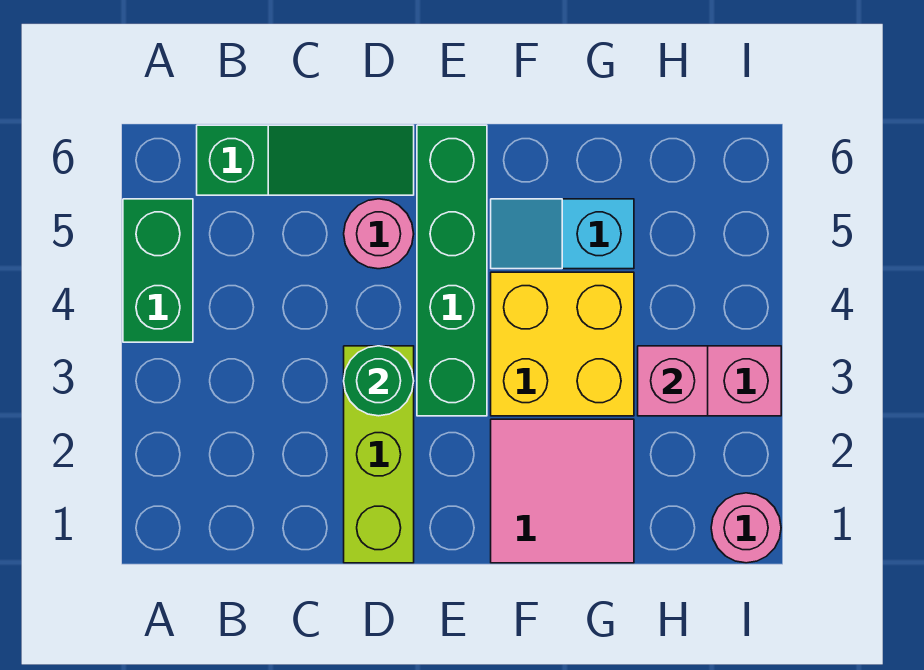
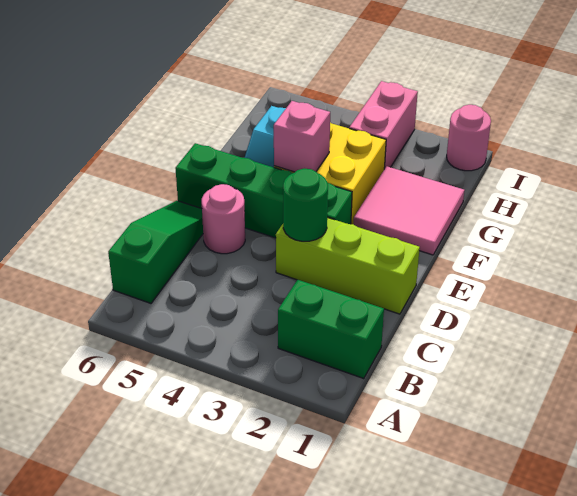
green brick A4:A5 level 1 -> green brick B1:B2 level 1
pink brick H3 level 2 -> pink brick F4 level 2

